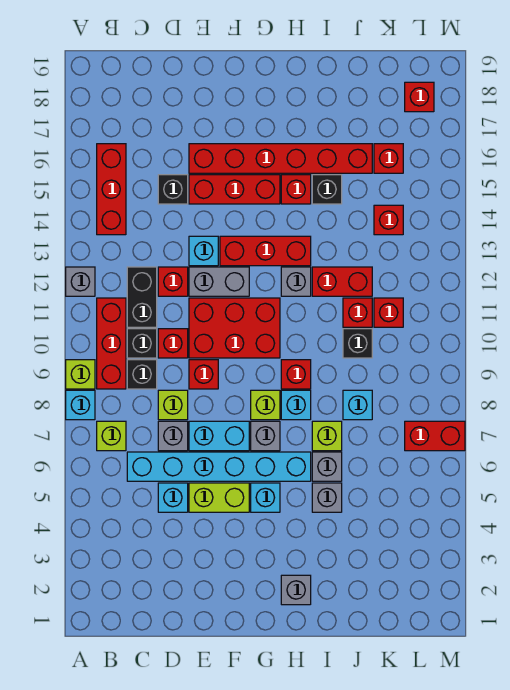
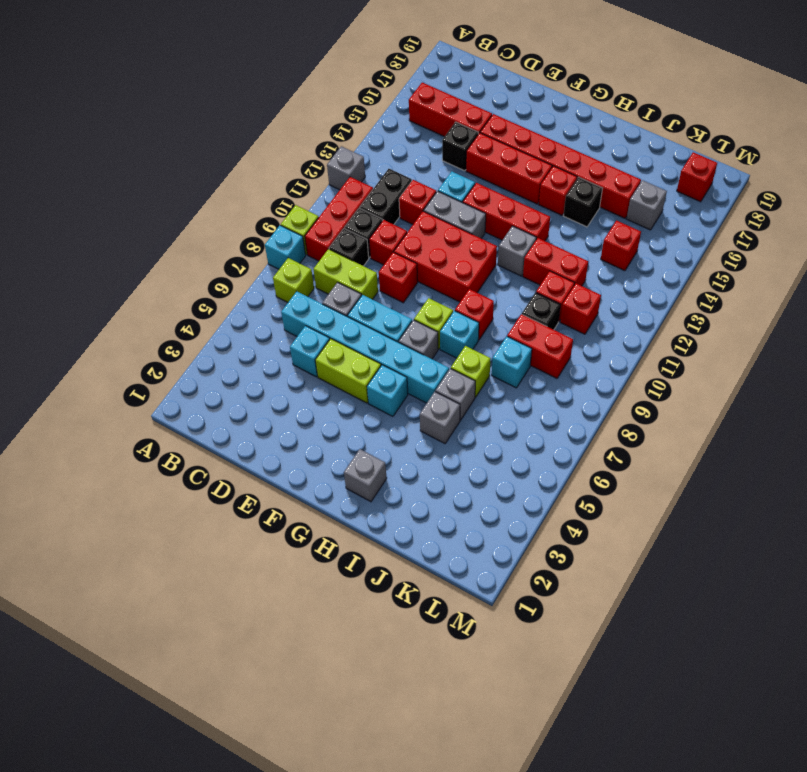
red brick B14:B16 level 1 -> red brick B16:D16 level 1
lime brick D8 level 1 -> lime brick C8:D8 level 1
red brick K16 level 1 -> grey brick K16 level 1
red brick L7:M7 level 1 -> red brick J9:K9 level 1

